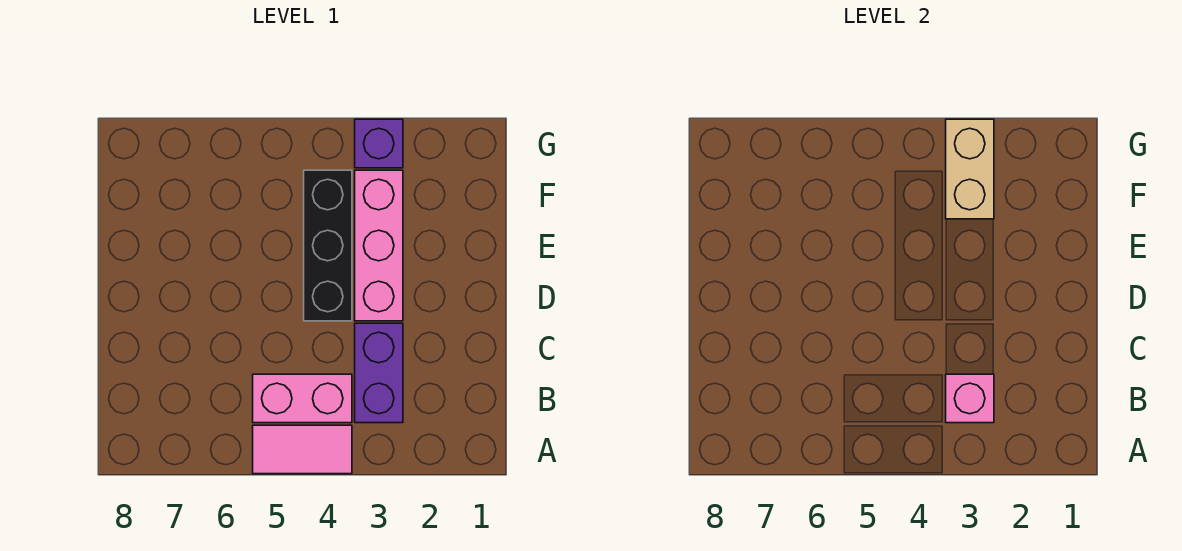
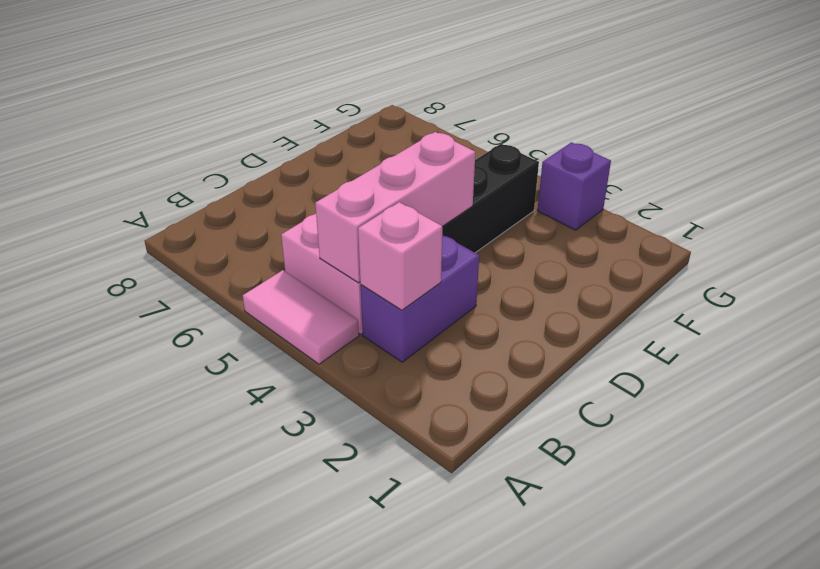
pink brick D3:F3 level 1 -> pink brick B4:D4 level 2
tan brick F3:G3 level 2 -> none

